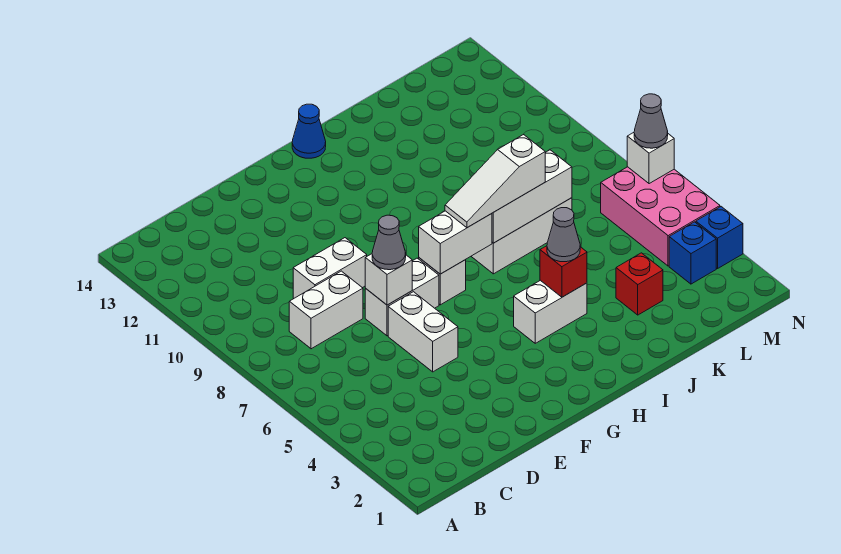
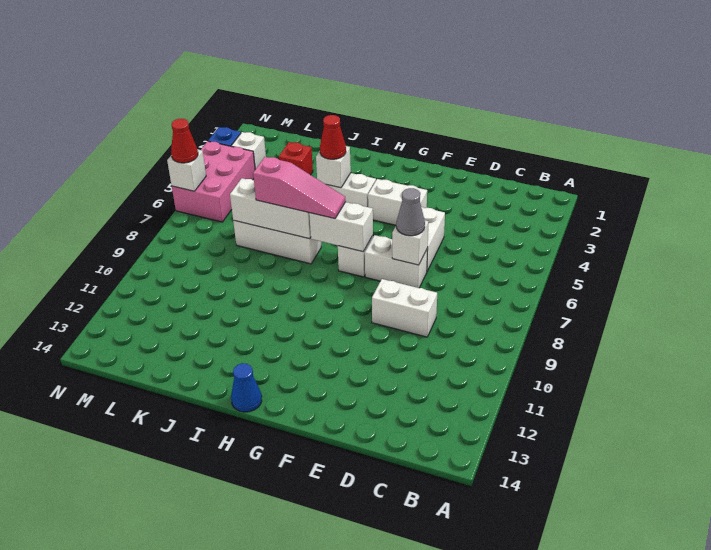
white brick C8:D8 level 1 -> white brick F4:G4 level 1
white slope H7:J7 level 3 top J -> pink slope H7:J7 level 3 top J
red brick I4 level 2 -> white brick I4 level 2
grey cone I4 level 3 -> red cone I4 level 3
blue brick M3 level 1 -> white brick M3 level 1
grey cone N6 level 3 -> red cone N6 level 3

